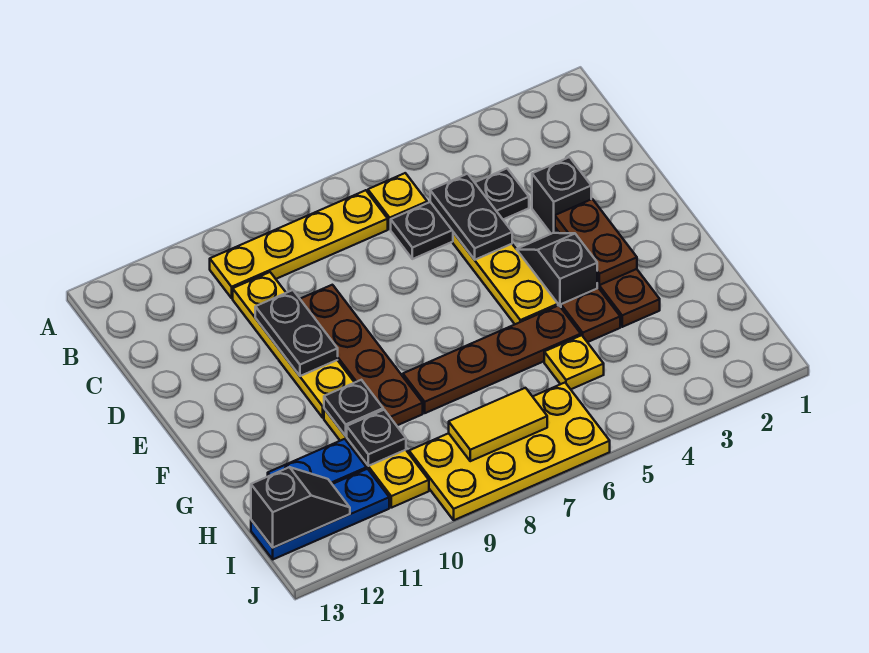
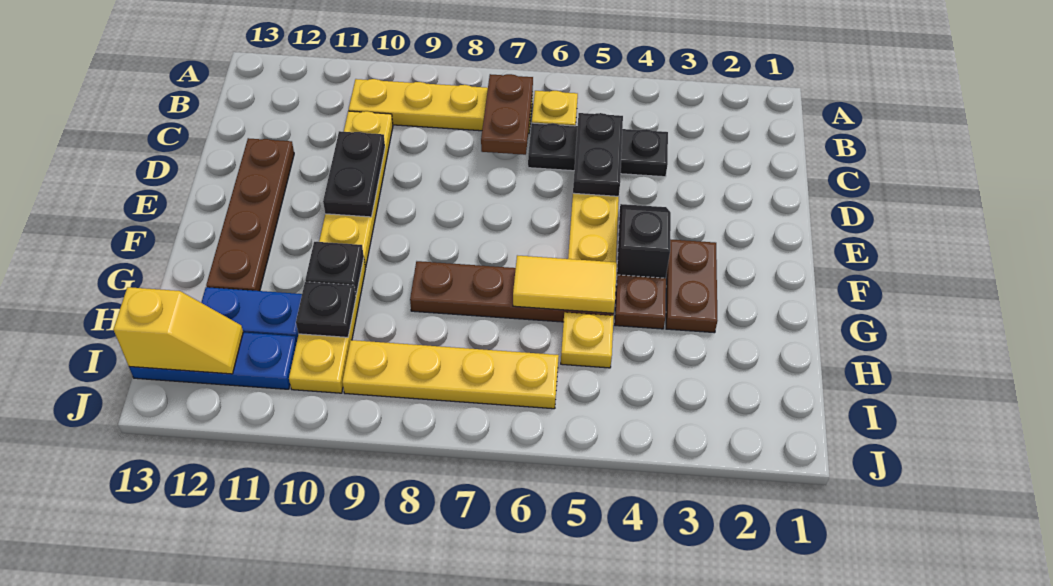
black brick D3 level 1 -> none
brown plate D9:G9 level 1 -> brown plate D12:G12 level 1
brown plate E3:F3 level 2 -> brown plate B7:C7 level 2
yellow plate I6:J9 level 1 -> yellow plate I6:I9 level 1
yellow tile I7:I8 level 2 -> yellow tile G5:G6 level 2
black slope I12:I13 level 2 top 13 -> yellow slope I12:I13 level 2 top 13

